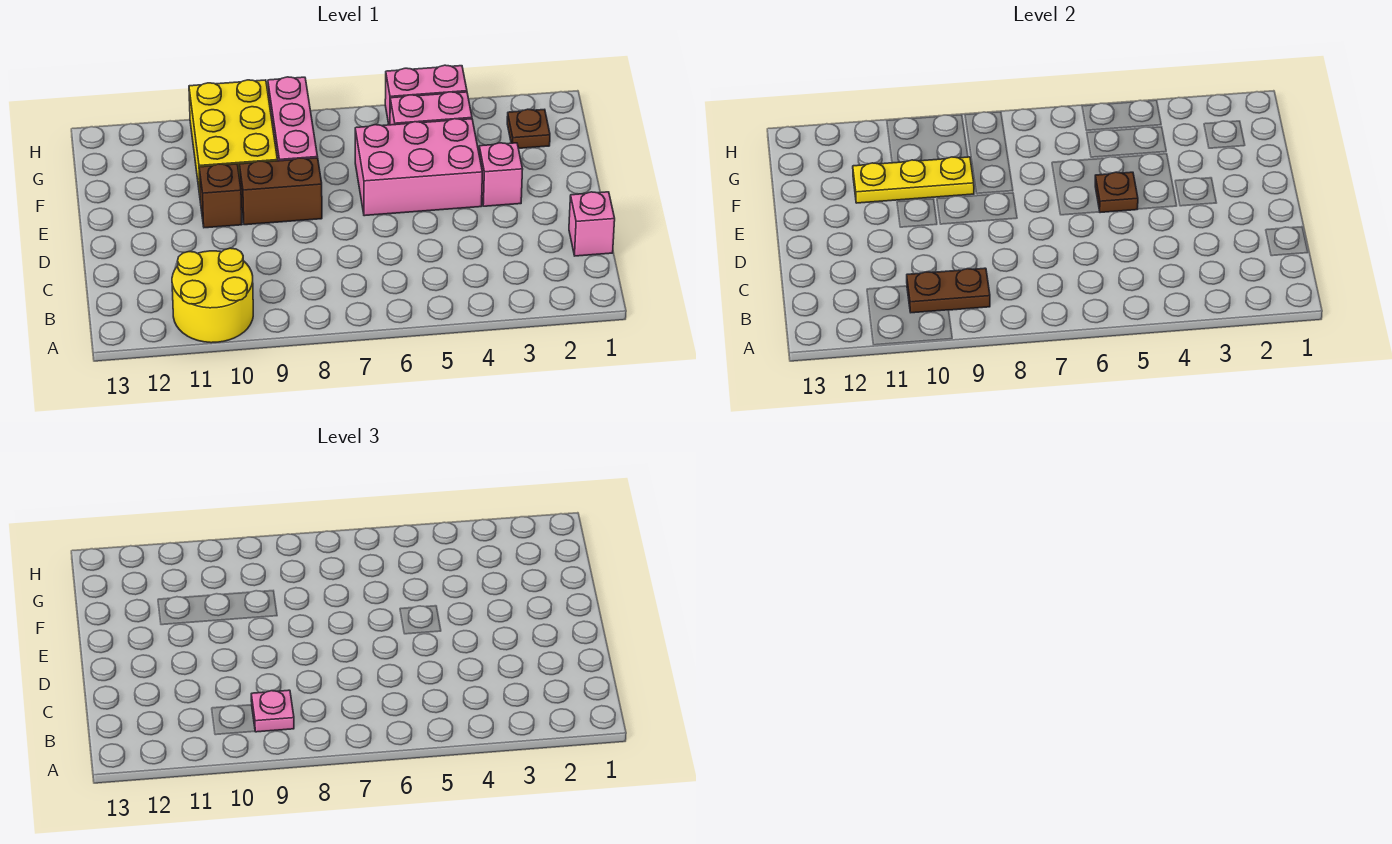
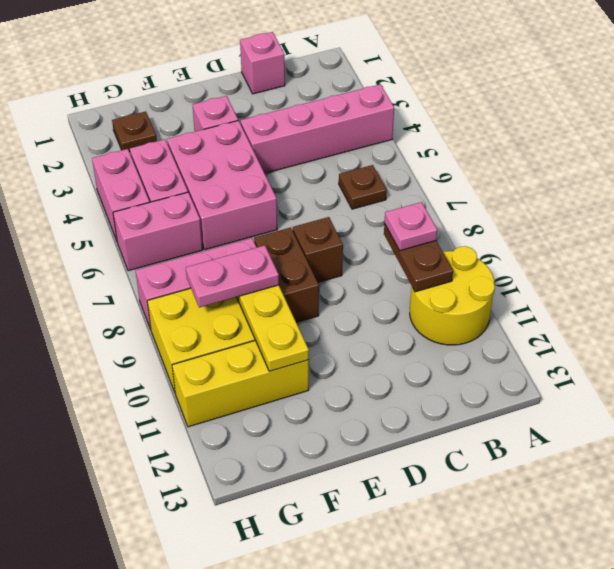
none -> pink brick A4:D4 level 1
brown plate E5 level 2 -> brown plate B6 level 1
brown brick E10 level 1 -> brown brick D8 level 1
none -> pink plate F9:G9 level 3
none -> yellow brick F11:H11 level 1
none -> pink brick G6:H6 level 1

